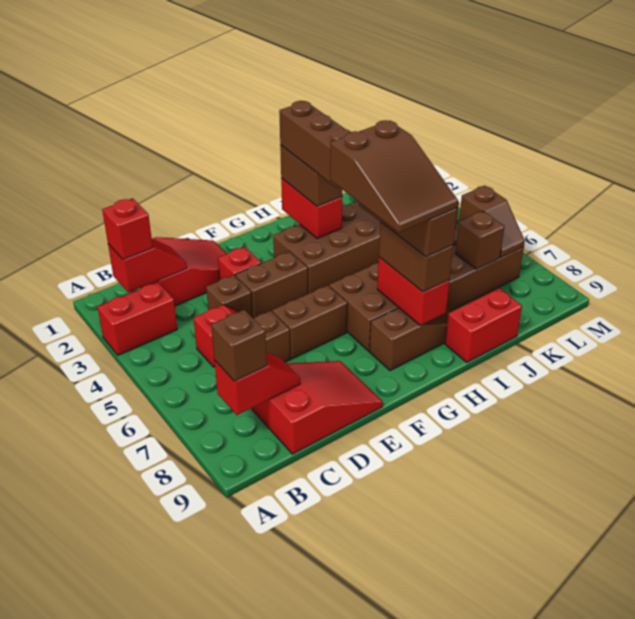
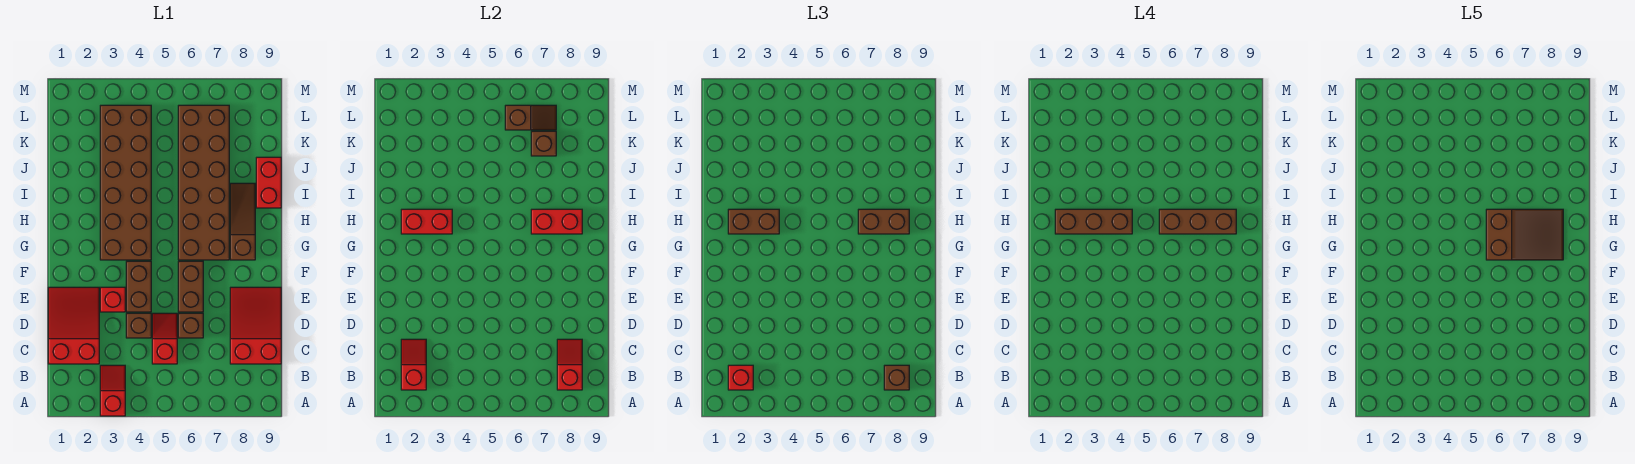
red brick A3:B3 level 1 -> red slope A3:B3 level 1 top A

